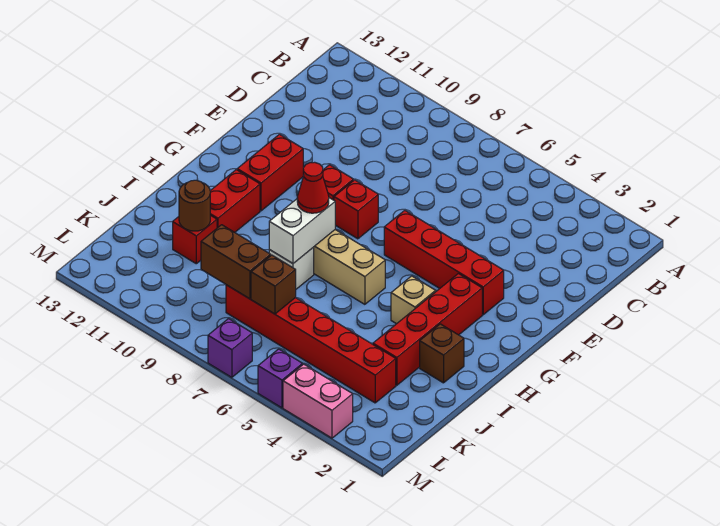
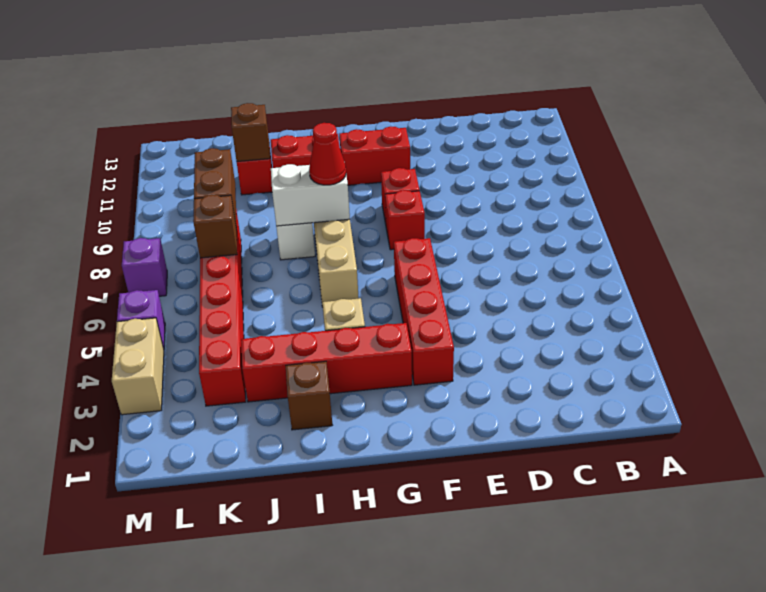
brown round brick J11 level 2 -> brown brick J11 level 2
pink brick M3:M4 level 1 -> tan brick M3:M4 level 1

